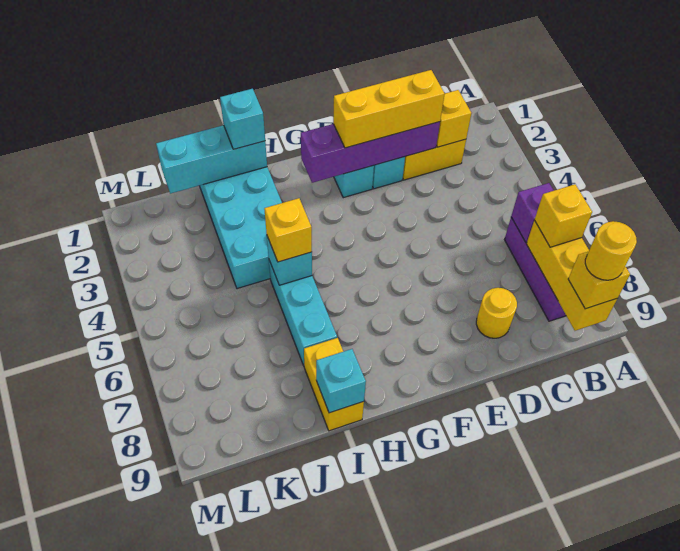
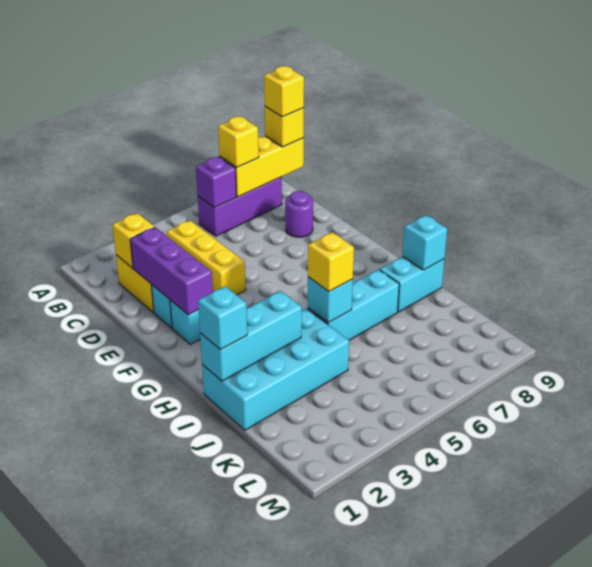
yellow round brick B9 level 4 -> yellow brick B9 level 4
purple brick D2:G2 level 2 -> purple brick D2:F2 level 2
yellow brick D2:F2 level 3 -> yellow brick C4:E4 level 1
yellow round brick D8 level 1 -> purple round brick D8 level 1
cyan brick I1:K1 level 2 -> cyan brick I1:I3 level 2
yellow brick I8:I9 level 1 -> cyan brick I8:I9 level 1

